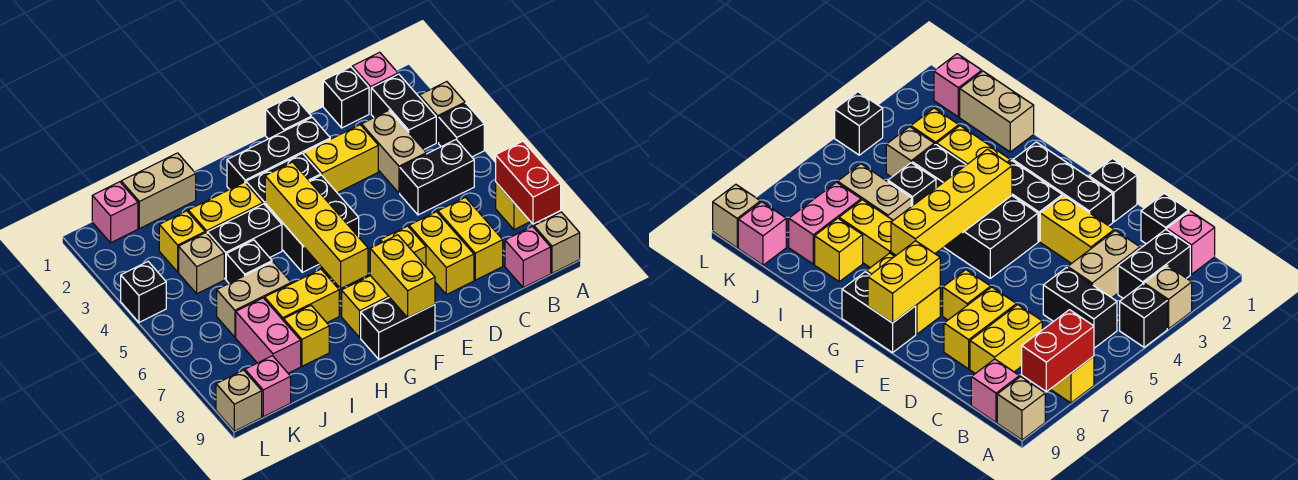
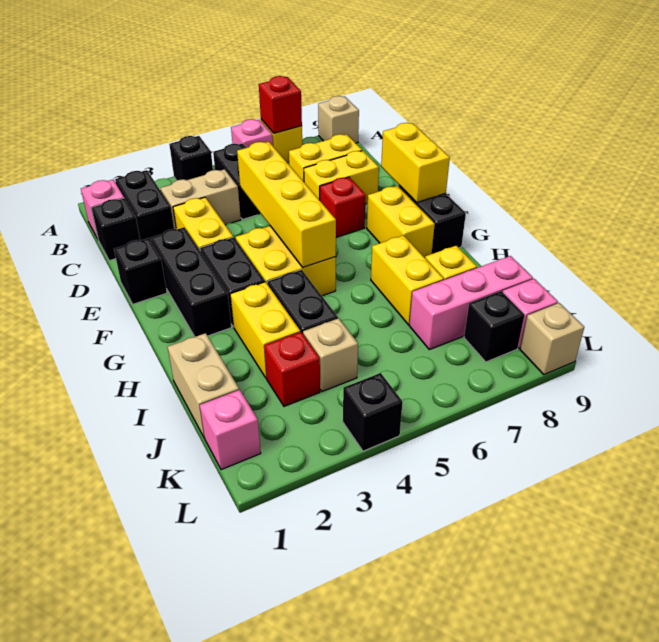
tan brick A3 level 1 -> none
red brick A7:A8 level 2 -> red brick A7 level 2
black brick B2:B3 level 1 -> black brick B2:C2 level 1
pink brick B9 level 1 -> pink brick A6 level 1
yellow brick E7 level 1 -> red brick E7 level 1
black brick F4:G5 level 1 -> yellow brick F4:G5 level 1
yellow brick F8:F9 level 2 -> yellow brick E9:F9 level 2
yellow brick G4:G7 level 2 -> yellow brick D5:G5 level 2
black brick I5 level 1 -> black brick K8 level 1
tan brick I6:J6 level 1 -> none
yellow brick J3 level 1 -> red brick J3 level 1
pink brick J7:J8 level 1 -> pink brick J7:J9 level 1

